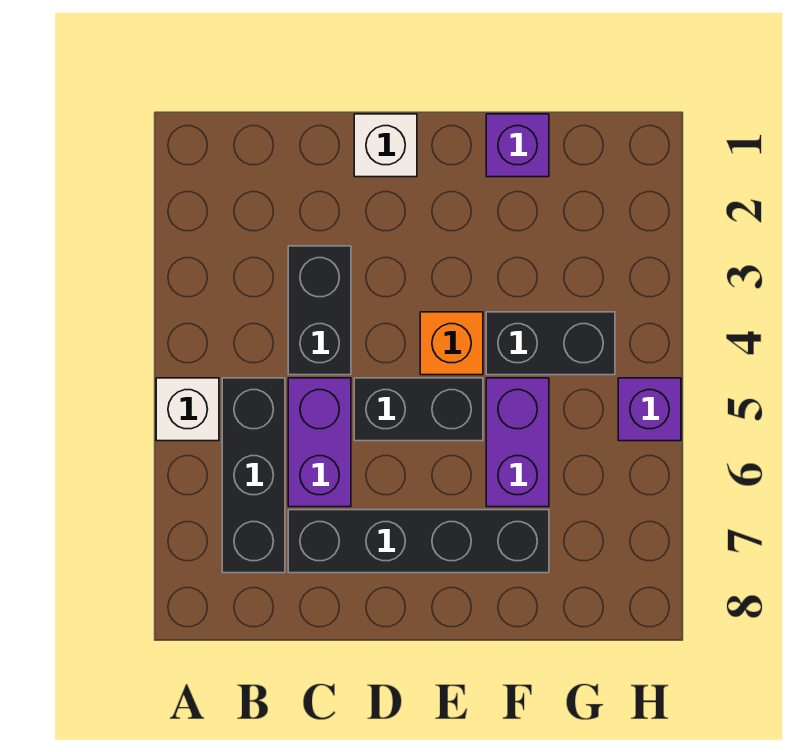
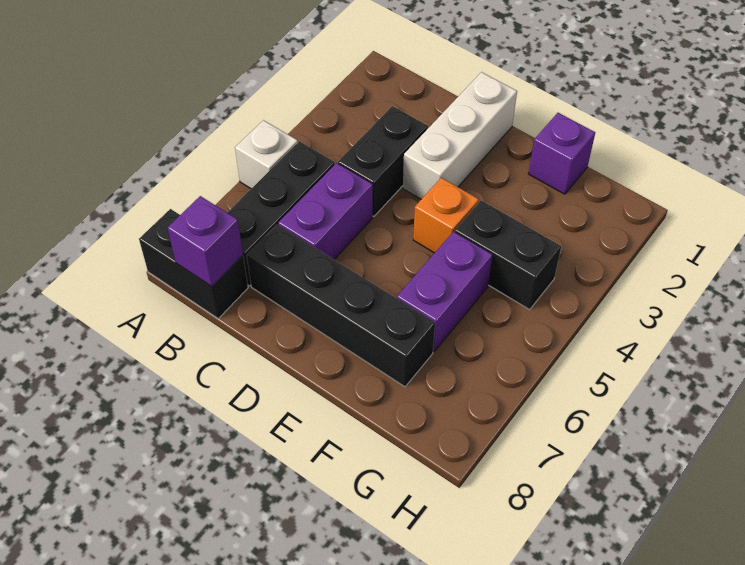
white brick D1 level 1 -> white brick D1:D3 level 1
black brick D5:E5 level 1 -> black brick A8:B8 level 1
purple brick H5 level 1 -> purple brick B8 level 2

